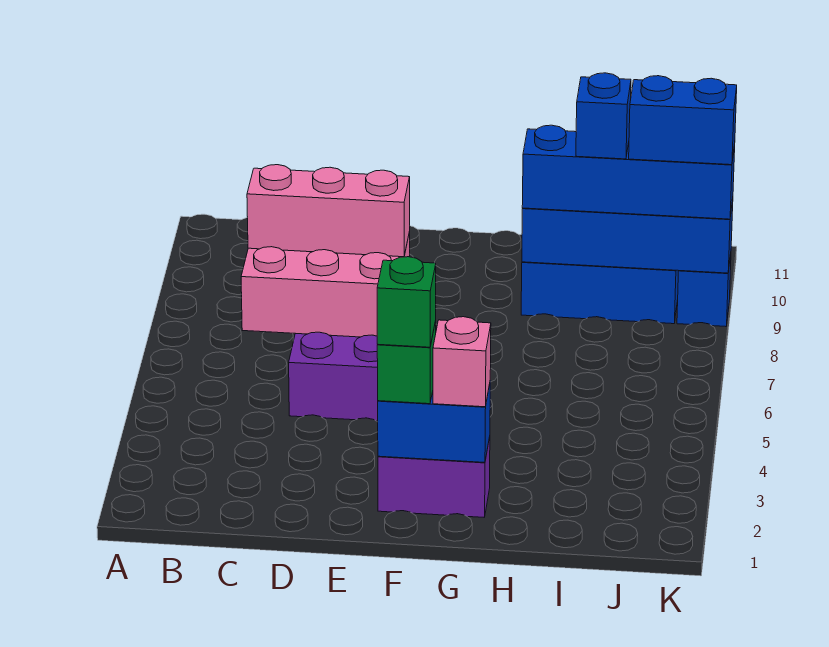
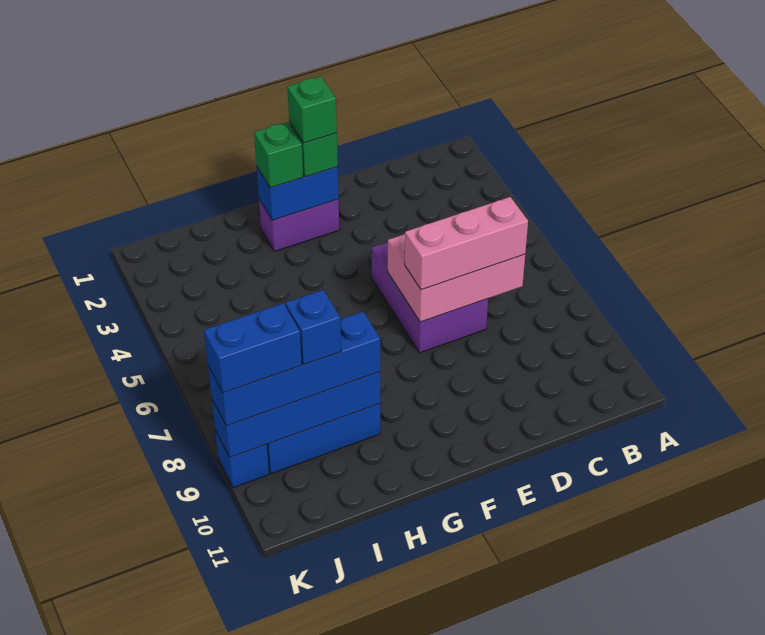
pink brick G2 level 3 -> green brick G2 level 3

